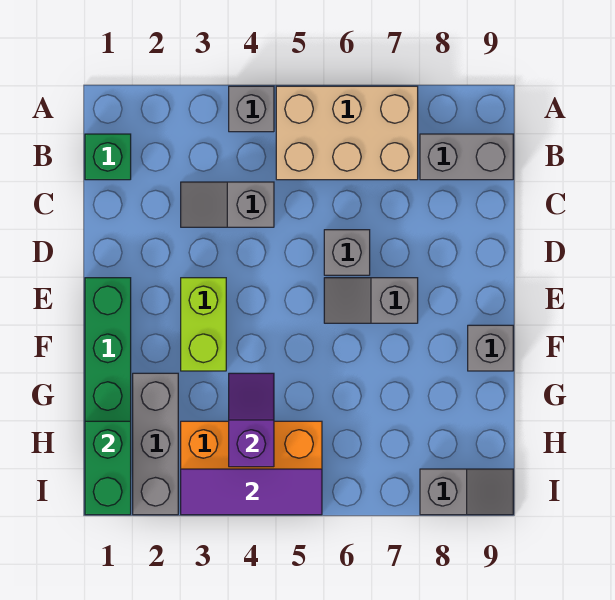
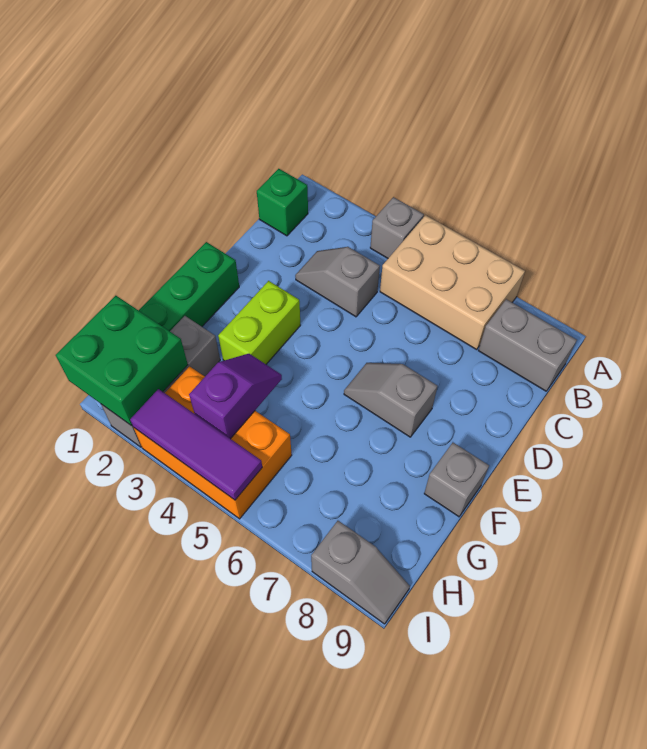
grey brick D6 level 1 -> none
green brick H1:I1 level 2 -> green brick H1:I2 level 2

